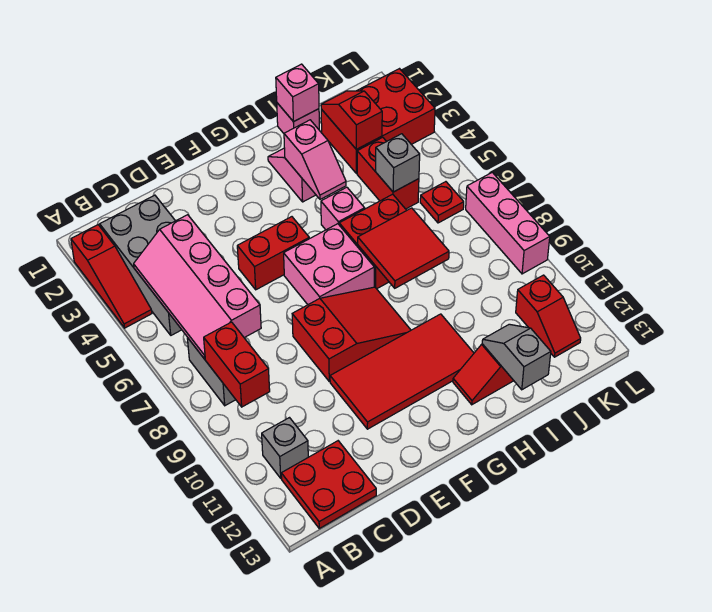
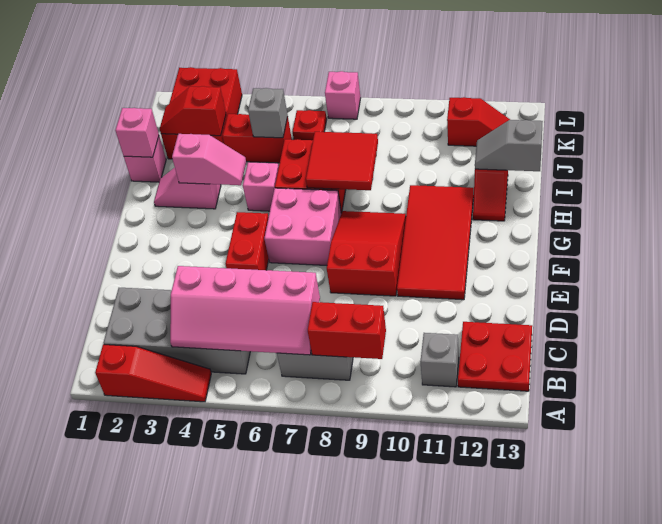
pink brick L7:L9 level 1 -> pink brick L7 level 1

